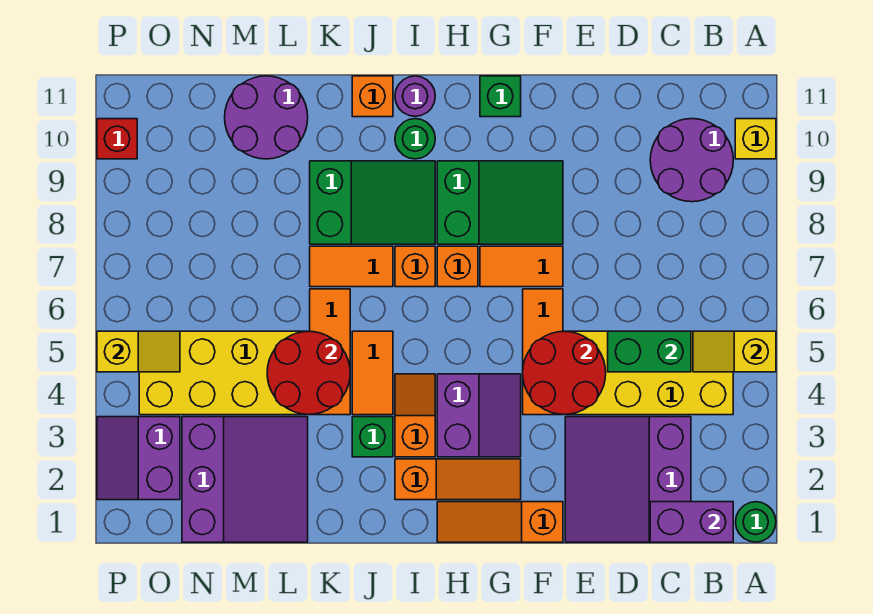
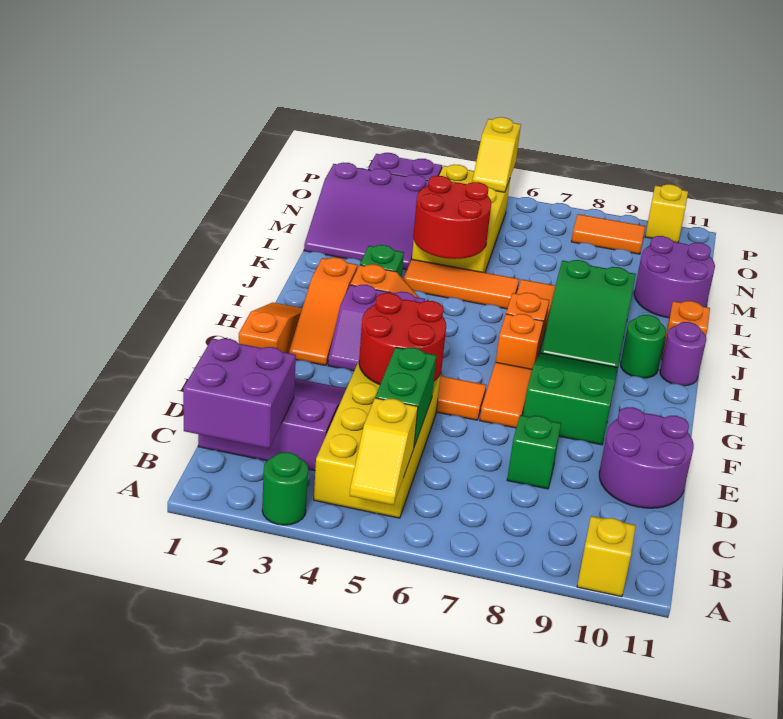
green round brick A1 level 1 -> green round brick A3 level 1
yellow slope A5:B5 level 2 top A -> yellow slope A5:B5 level 2 top B
purple brick B1:C1 level 2 -> purple brick B1:C2 level 2
purple round brick B9:C10 level 1 -> purple round brick D10:E11 level 1
green slope F8:H9 level 1 top H -> green slope F8:H9 level 1 top F
green brick G11 level 1 -> green brick D8 level 1
orange tile J4:J5 level 1 -> orange tile O8:O9 level 1
red brick P10 level 1 -> yellow brick P10 level 1

